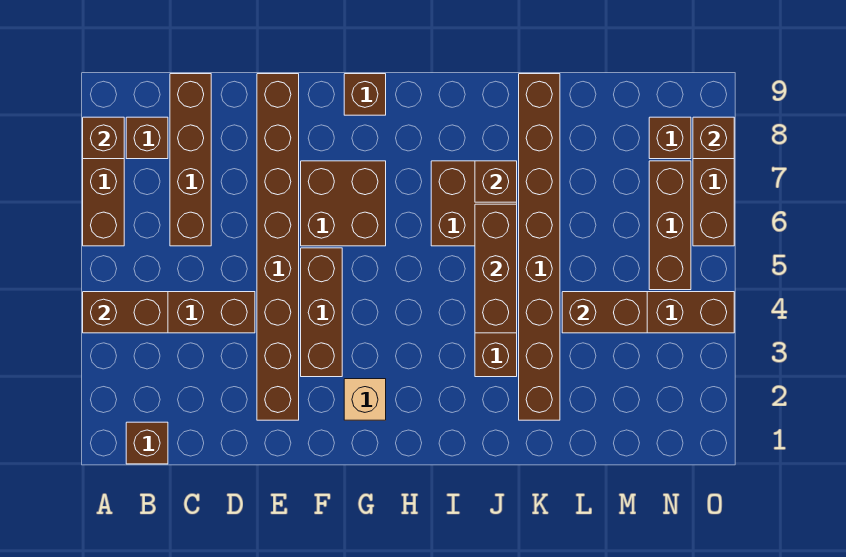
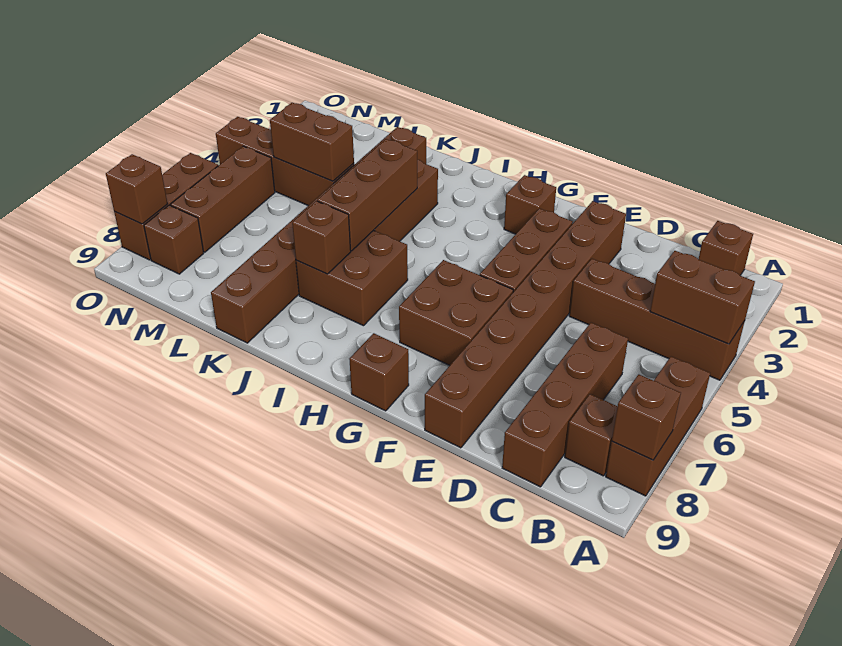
tan brick G2 level 1 -> brown brick G2 level 1

